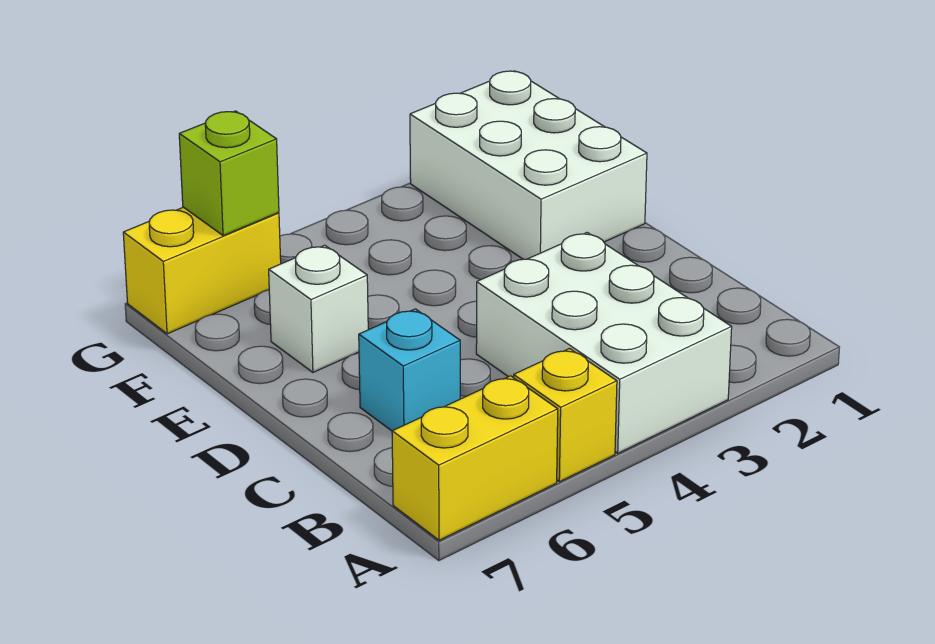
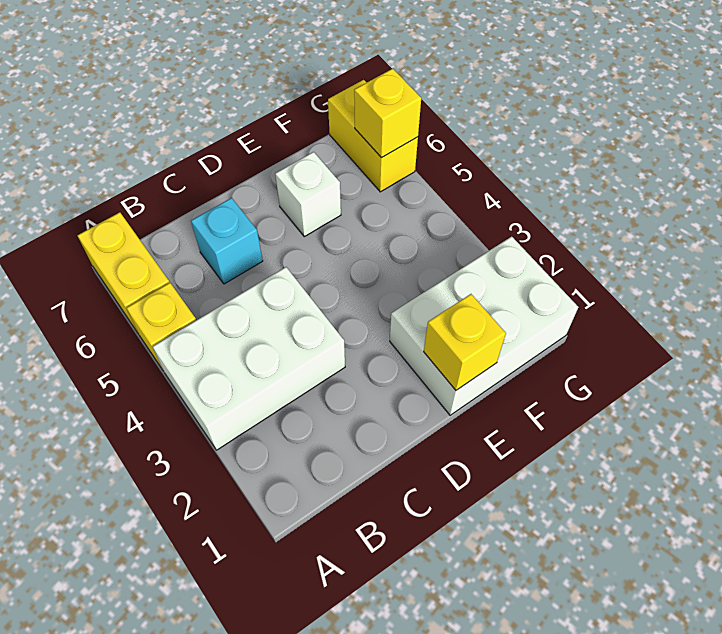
none -> yellow brick E1 level 2
lime brick G6 level 2 -> yellow brick G6 level 2

